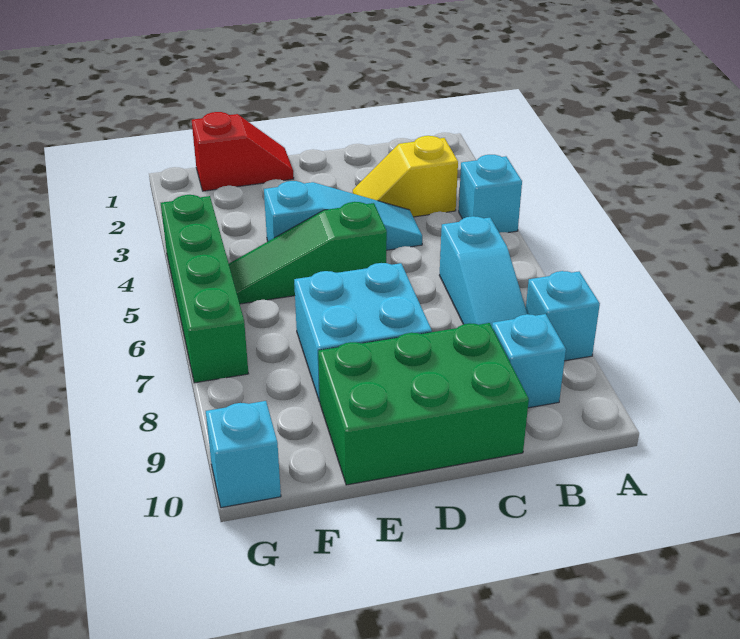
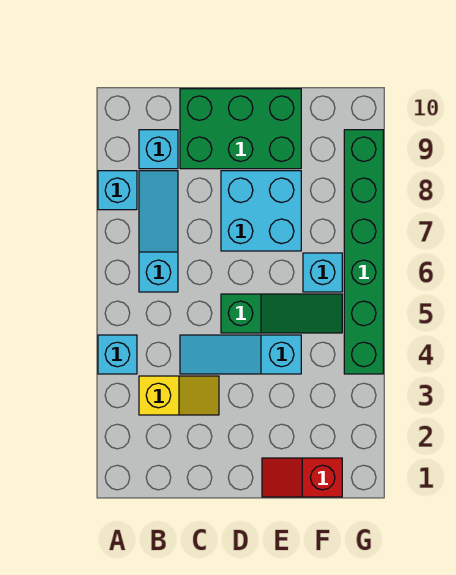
green brick G4:G7 level 1 -> green brick G4:G9 level 1
cyan brick G10 level 1 -> cyan brick F6 level 1

